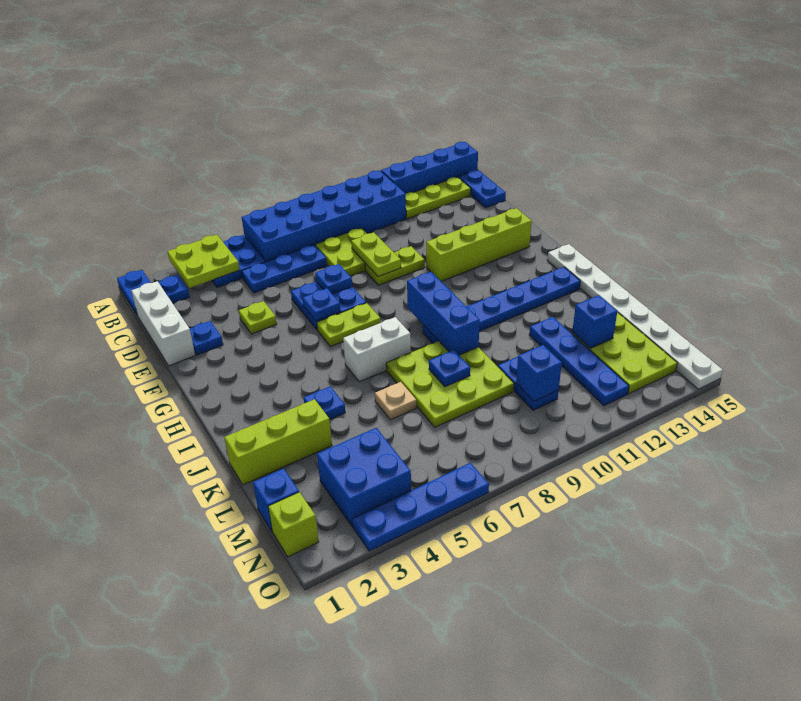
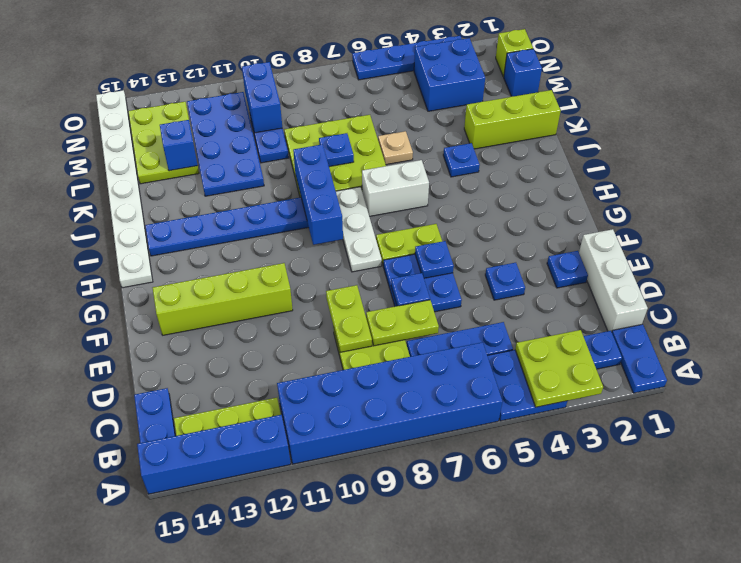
lime plate E4 level 1 -> blue plate E4 level 1
lime plate E9:E10 level 1 -> lime plate D7:D8 level 2
none -> white plate G8:I8 level 1
blue plate K12:N12 level 1 -> blue plate K11:N12 level 1
blue brick M10 level 2 -> blue brick M10:N10 level 2

